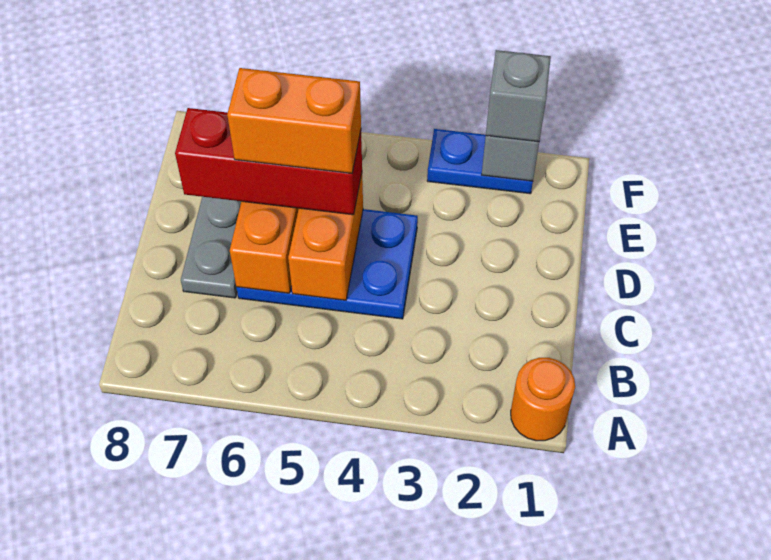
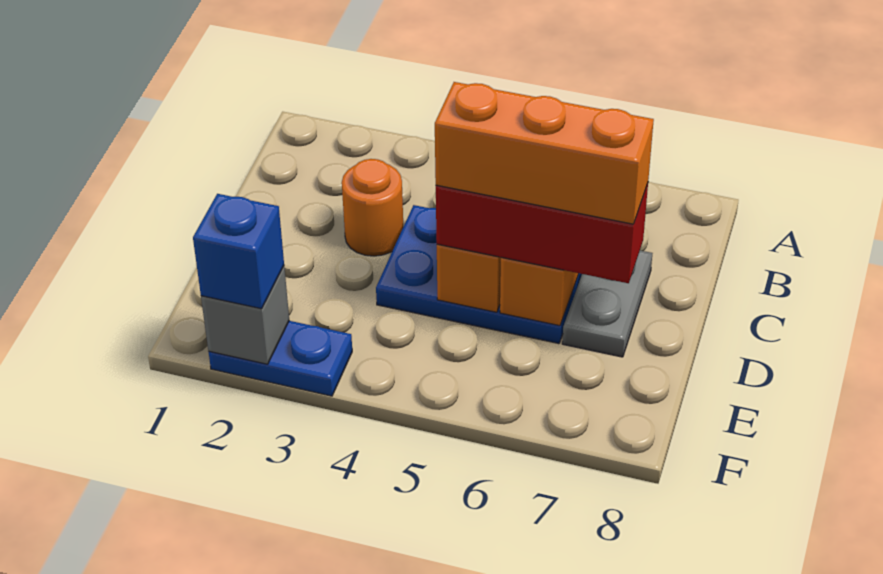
orange round brick A1 level 1 -> orange round brick C3 level 1
orange brick D5:D6 level 4 -> orange brick D5:D7 level 4
grey brick F2 level 3 -> blue brick F2 level 3

